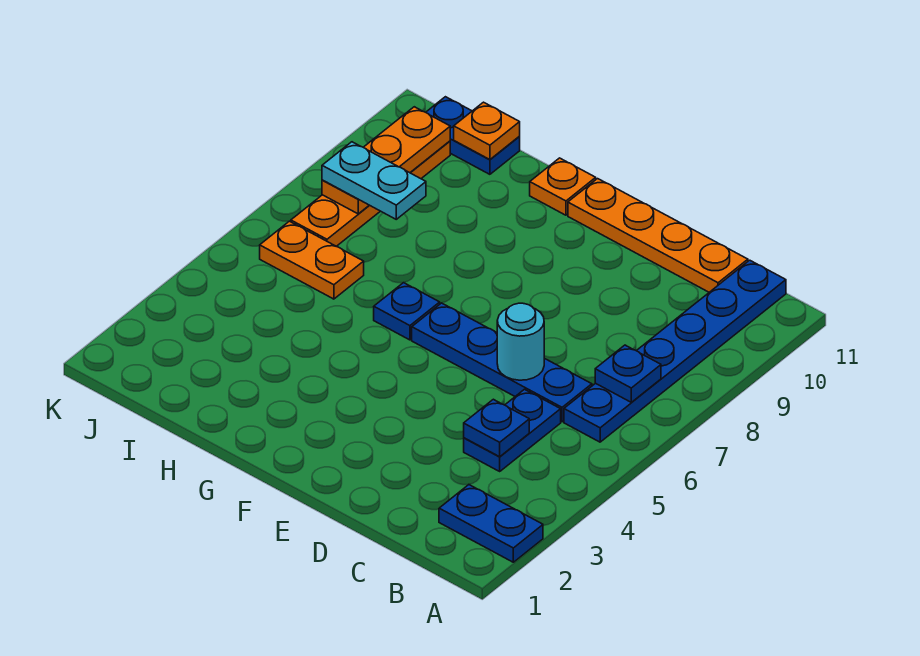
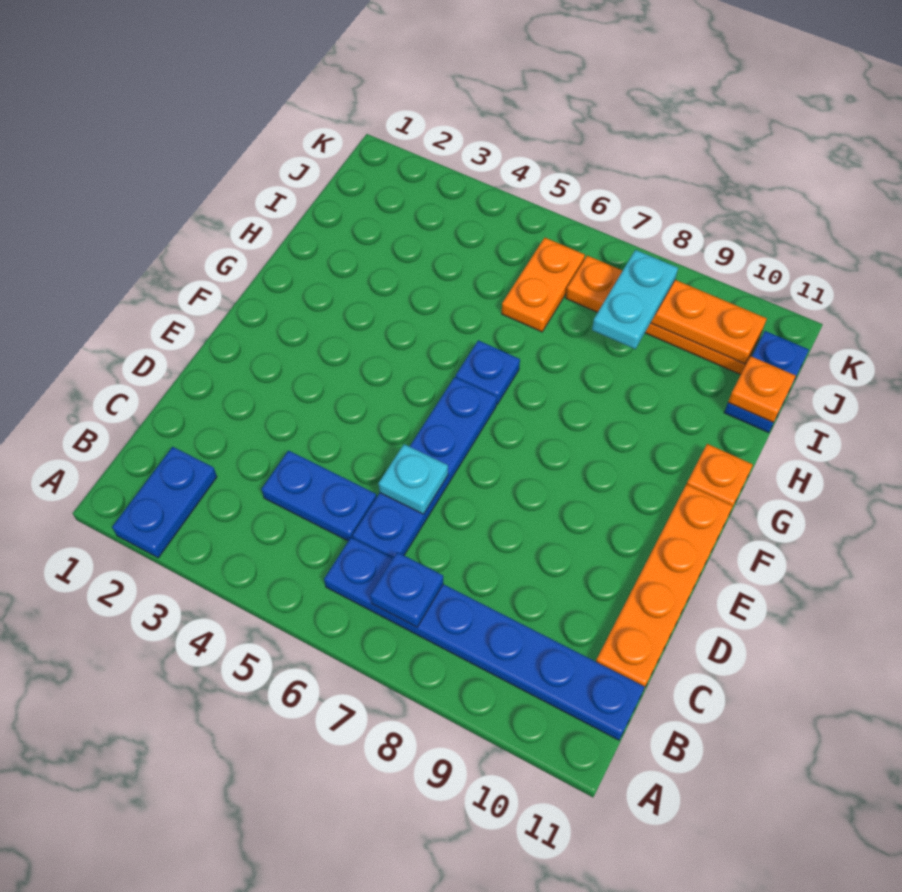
blue plate C4 level 2 -> none
cyan round brick D6 level 2 -> cyan plate D6 level 2

